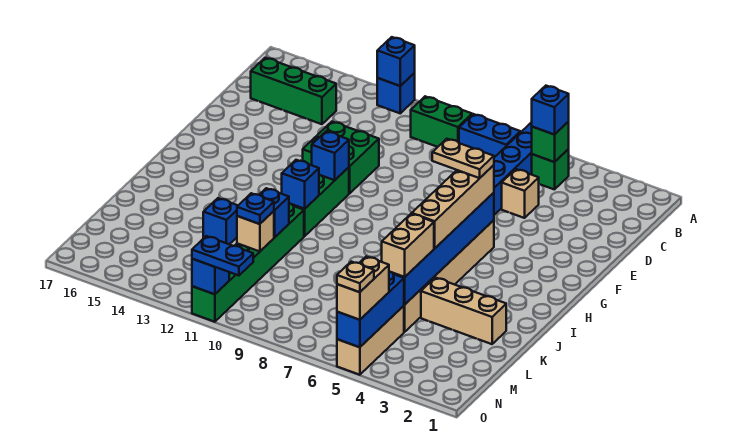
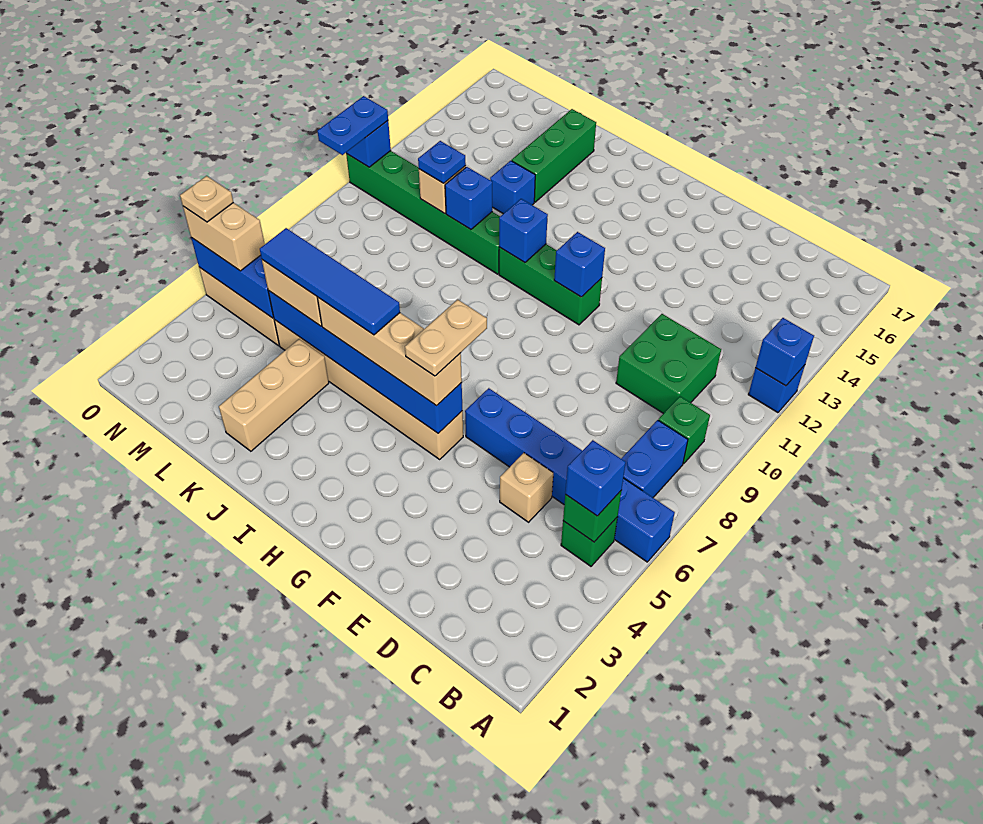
green brick B9:B10 level 1 -> green brick B9 level 1
green brick C14:C16 level 1 -> green brick K14:K16 level 1
green brick E11:F12 level 1 -> green brick C10:D11 level 1
none -> blue tile I5:L5 level 4

